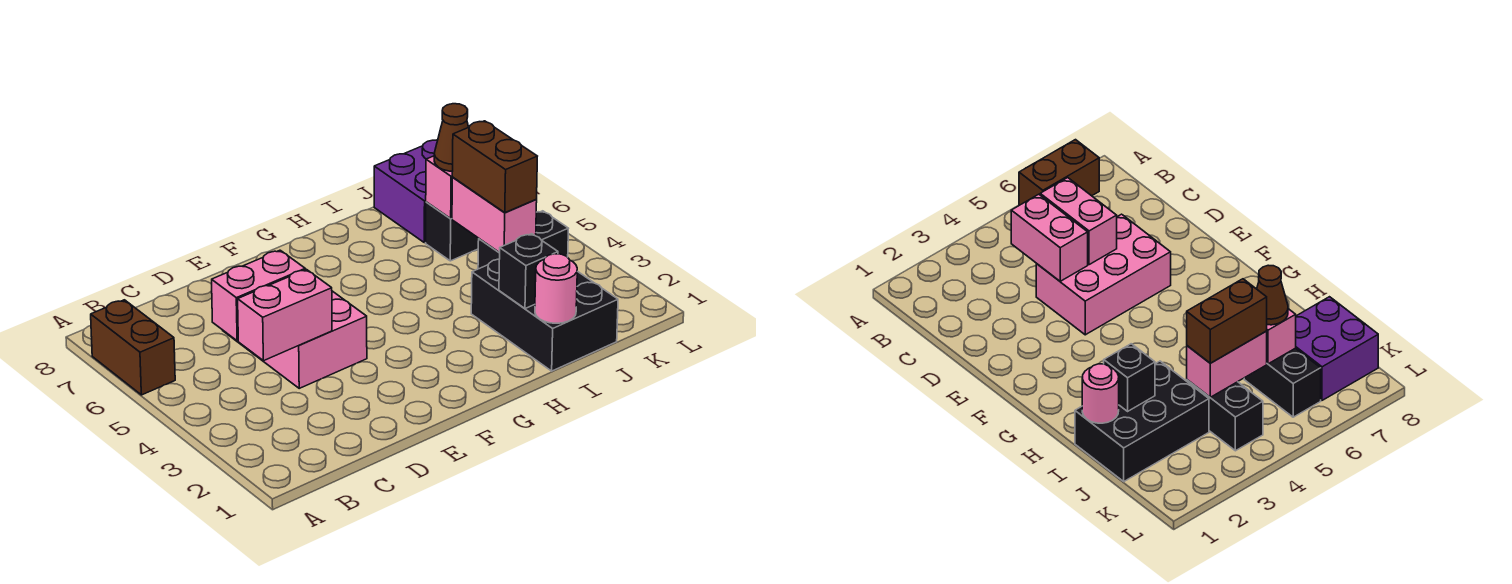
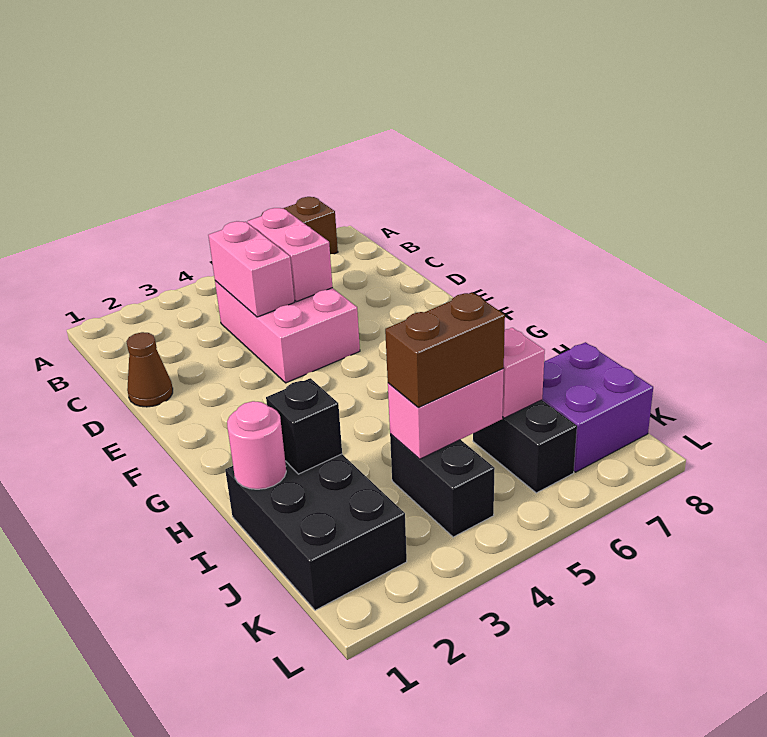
pink brick D4:E6 level 1 -> pink brick C4:E5 level 1
black brick I1:J3 level 1 -> black brick I1:K2 level 1
brown cone J6 level 3 -> brown cone D1 level 1

